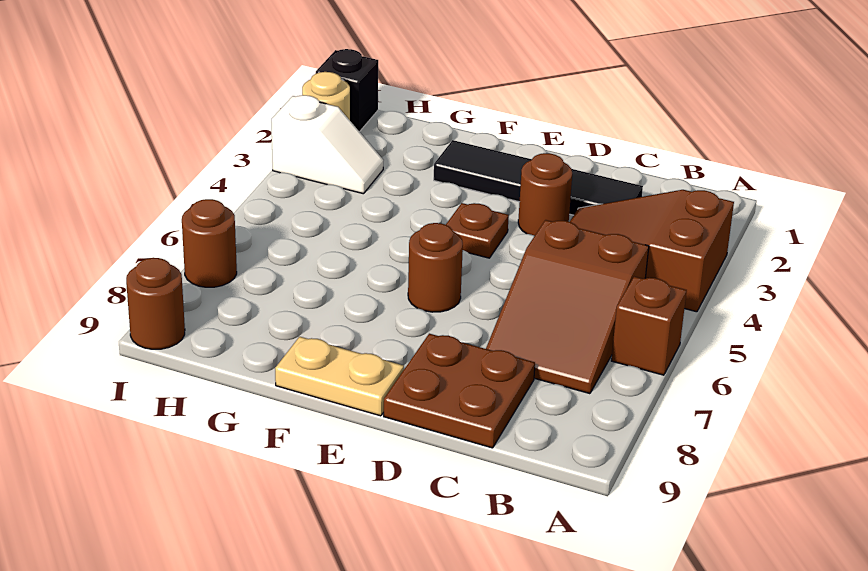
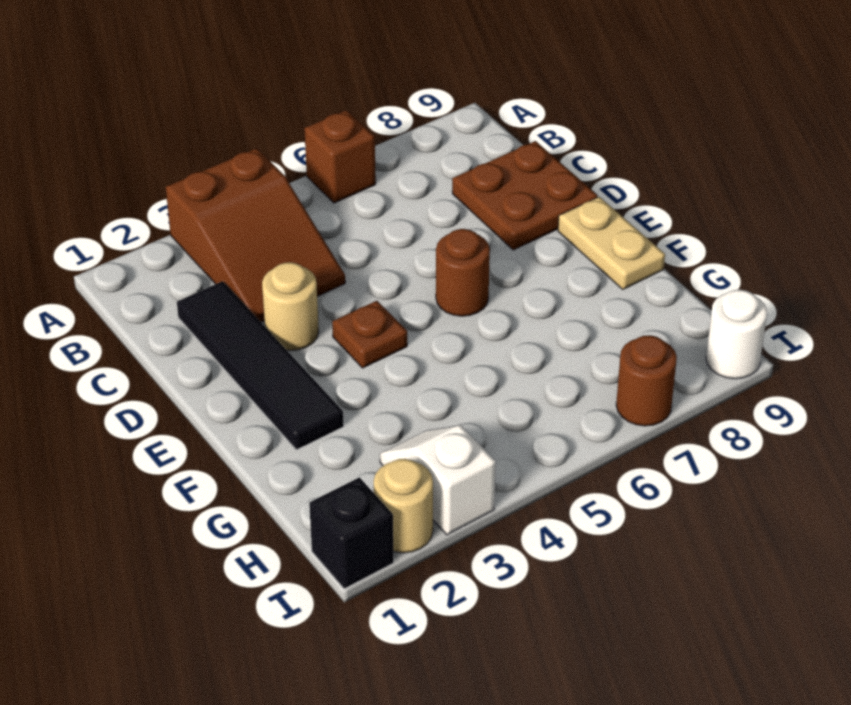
brown slope B5:C7 level 1 top 5 -> none
brown round brick D3 level 1 -> tan round brick D3 level 1
brown round brick I9 level 1 -> white round brick I9 level 1

